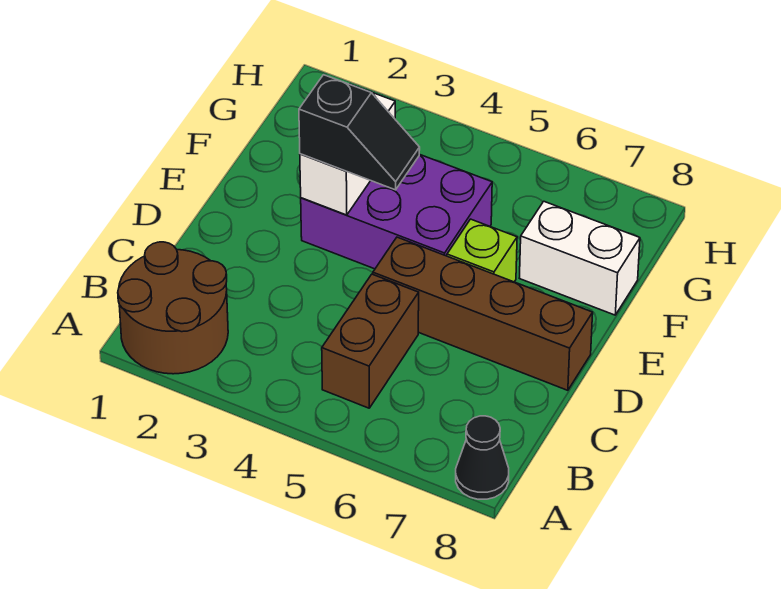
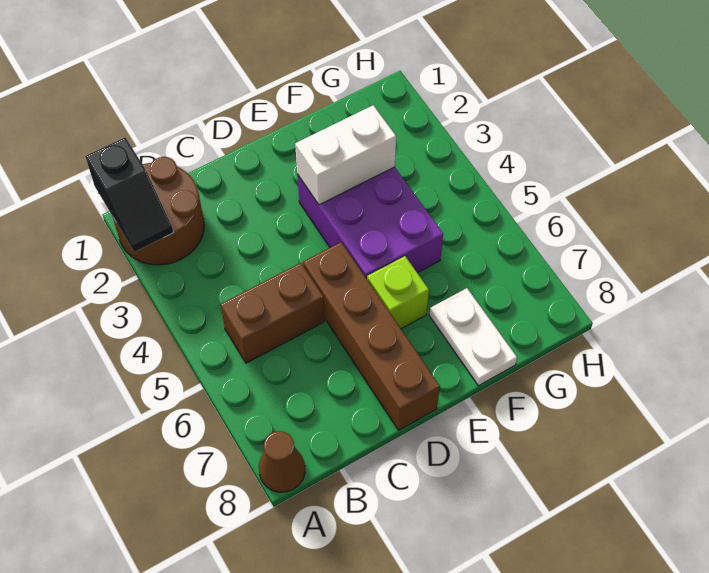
black cone A8 level 1 -> brown cone A8 level 1
black slope E3:E4 level 3 top 3 -> black slope A1:A2 level 2 top 1
white brick F7:F8 level 1 -> white plate F7:F8 level 1

